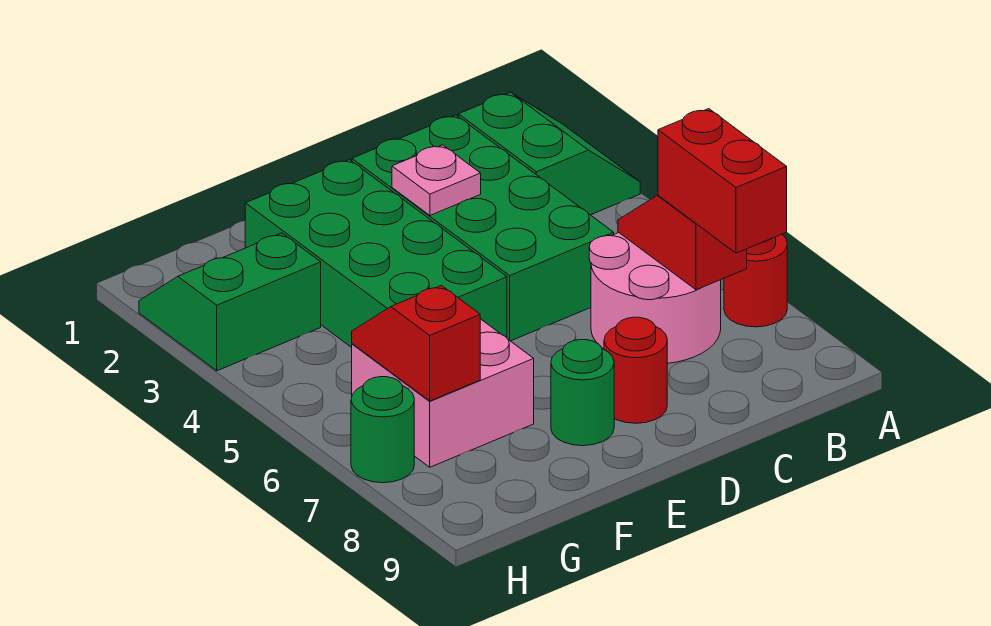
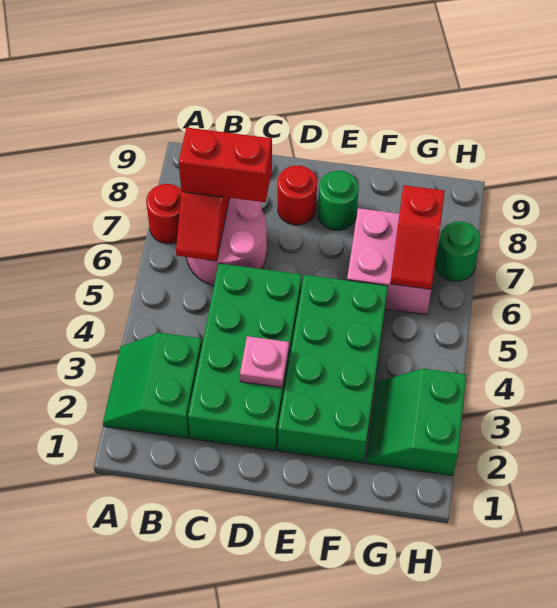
red brick B7:B8 level 3 -> red brick B7:C7 level 3
green slope G2:H3 level 1 top 3 -> green slope G2:H3 level 1 top H

